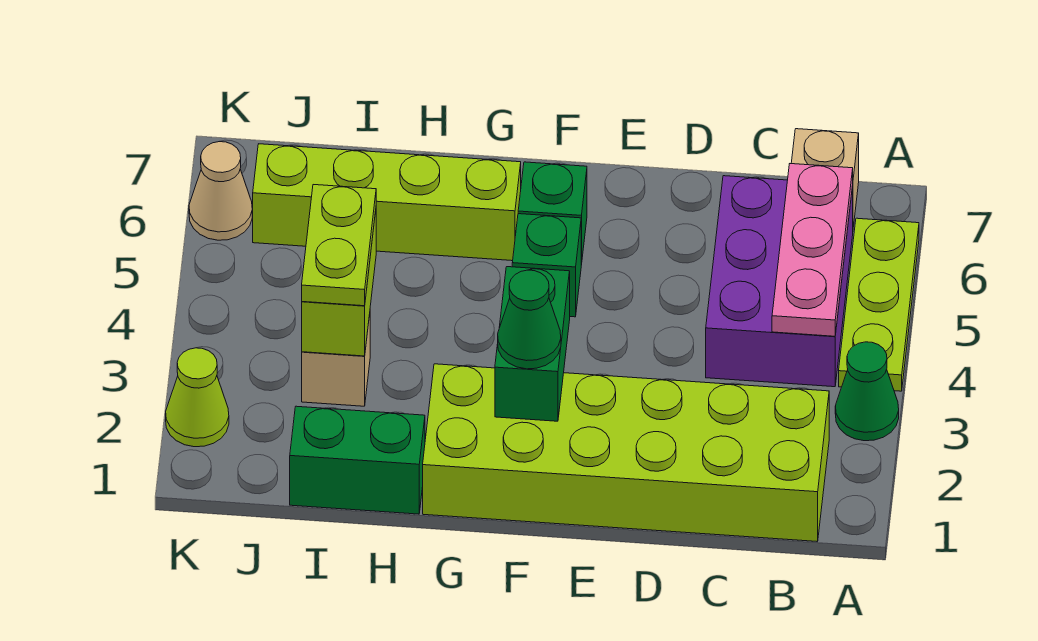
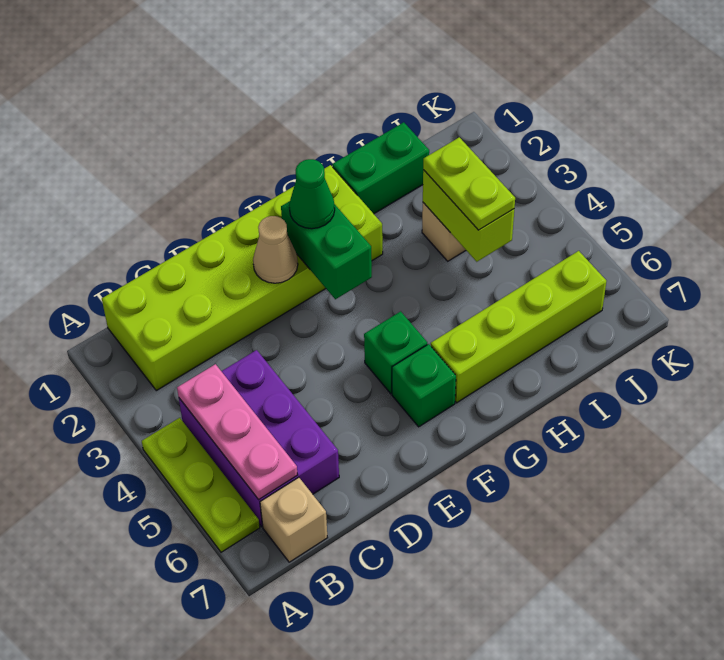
green cone A3 level 1 -> none
lime cone K2 level 1 -> none
tan cone K6 level 1 -> tan cone E2 level 2

